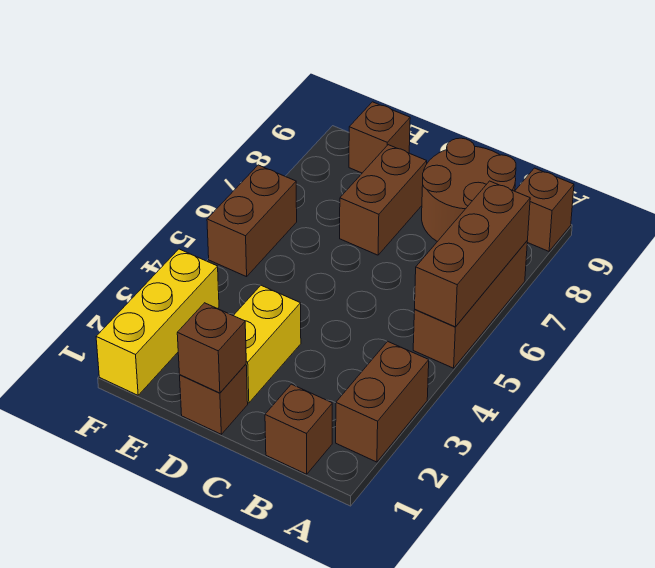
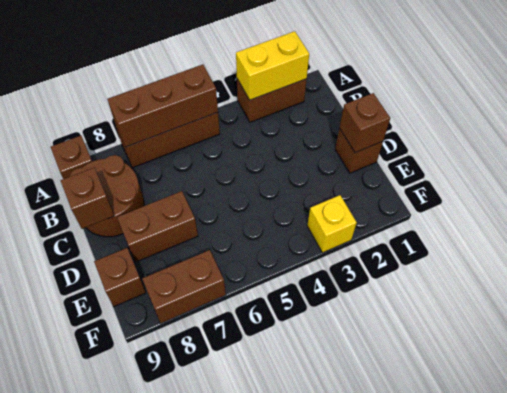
brown brick B1 level 1 -> brown brick C9 level 2
yellow brick D2:D3 level 1 -> yellow brick A2:A3 level 2
yellow brick F1:F3 level 1 -> yellow brick F3 level 1
brown brick F5:F6 level 1 -> brown brick F7:F8 level 1

